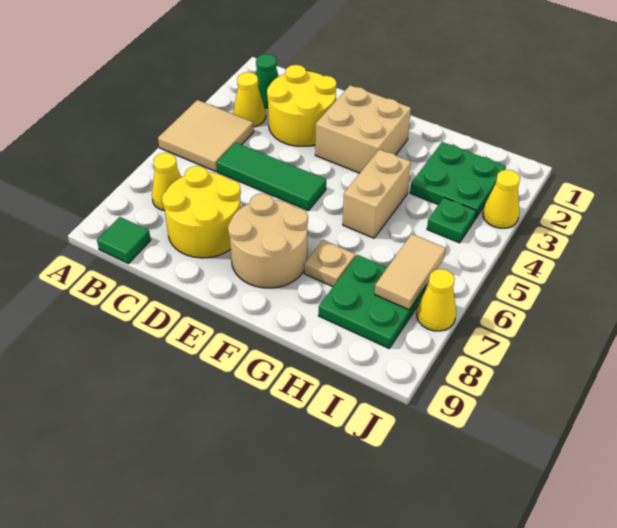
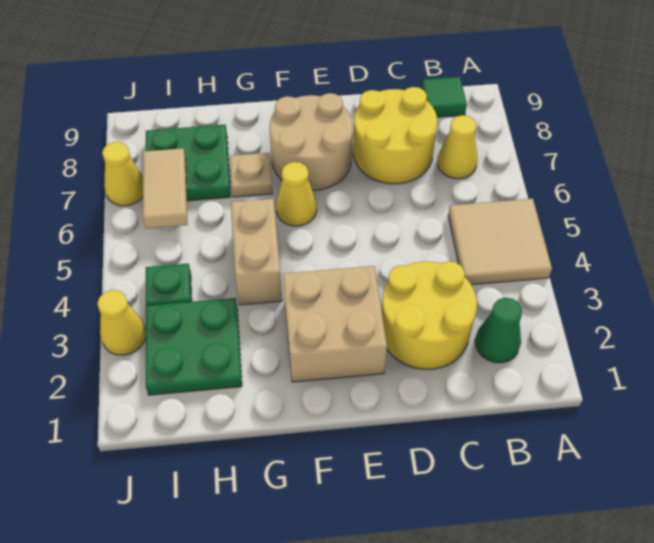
yellow cone B3 level 1 -> yellow cone F6 level 1
green tile C5:E5 level 1 -> none

